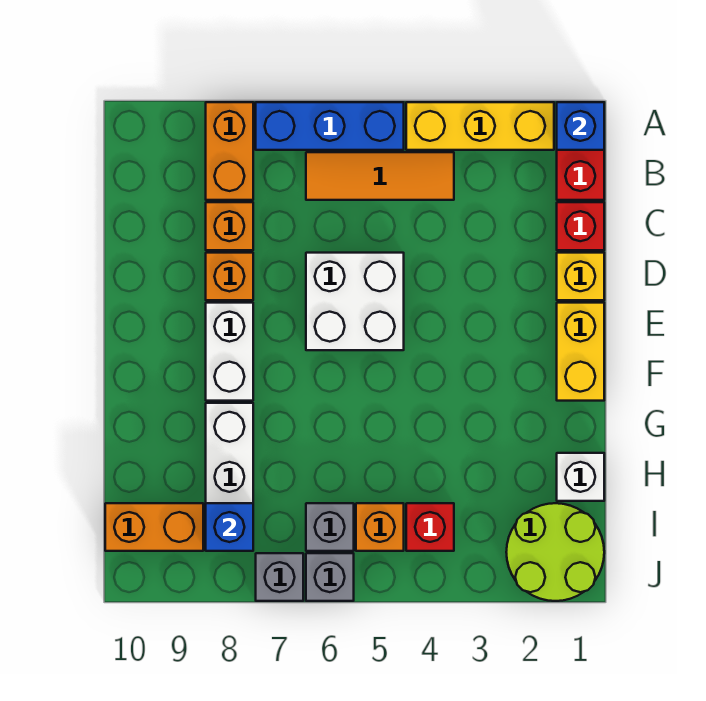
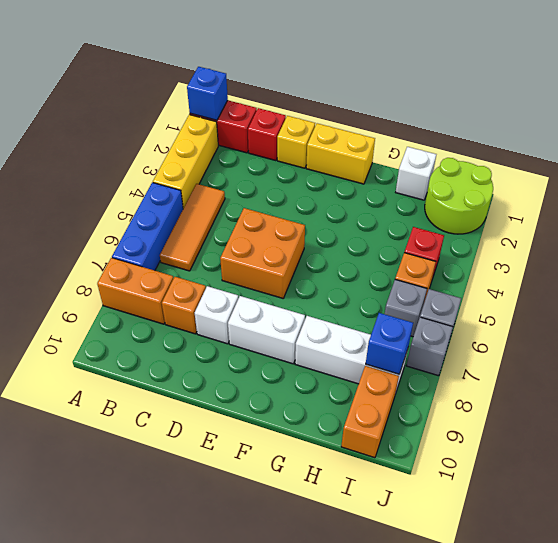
white brick D5:E6 level 1 -> orange brick D5:E6 level 1
orange brick D8 level 1 -> white brick D8 level 1

